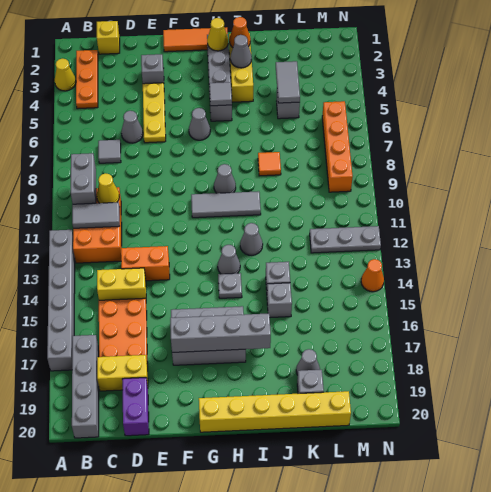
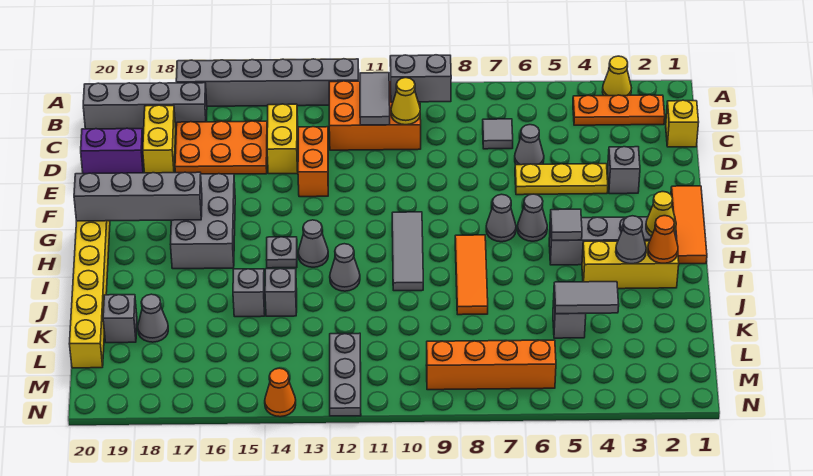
grey brick F17:I17 level 2 -> grey brick G17:G20 level 2
grey cone H9 level 1 -> grey cone G7 level 1
orange tile J8 level 1 -> orange tile H8:J8 level 1

